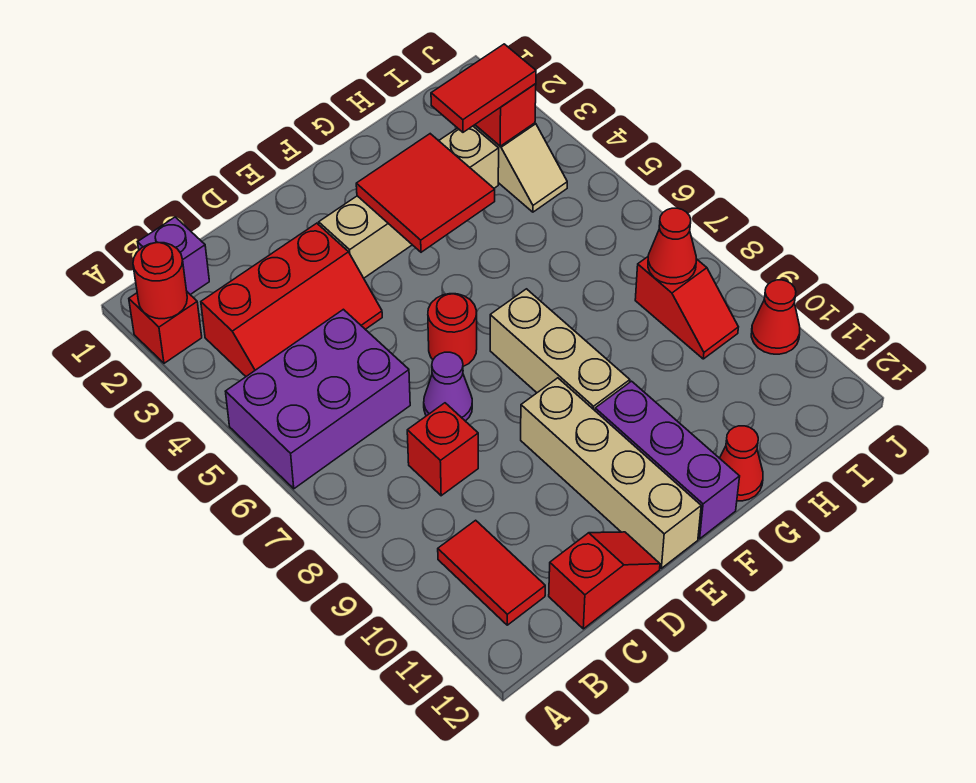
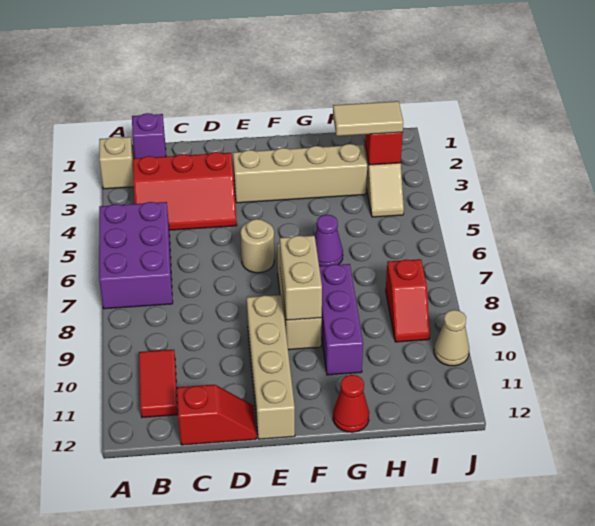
red brick A2 level 1 -> tan brick A2 level 1
red round brick A2 level 2 -> none
purple brick A5:C6 level 1 -> purple brick A5:B7 level 1
red brick C8 level 1 -> none
purple cone D7 level 1 -> purple cone G6 level 1
red round brick E6 level 1 -> tan round brick E6 level 1
red tile F3:G4 level 2 -> none
none -> tan brick F8:F9 level 2
purple brick F10:F12 level 1 -> purple brick G8:G10 level 1
red tile H3:I3 level 3 -> tan tile H3:I3 level 3
red cone I8 level 2 -> none
red cone J10 level 1 -> tan cone J10 level 1

